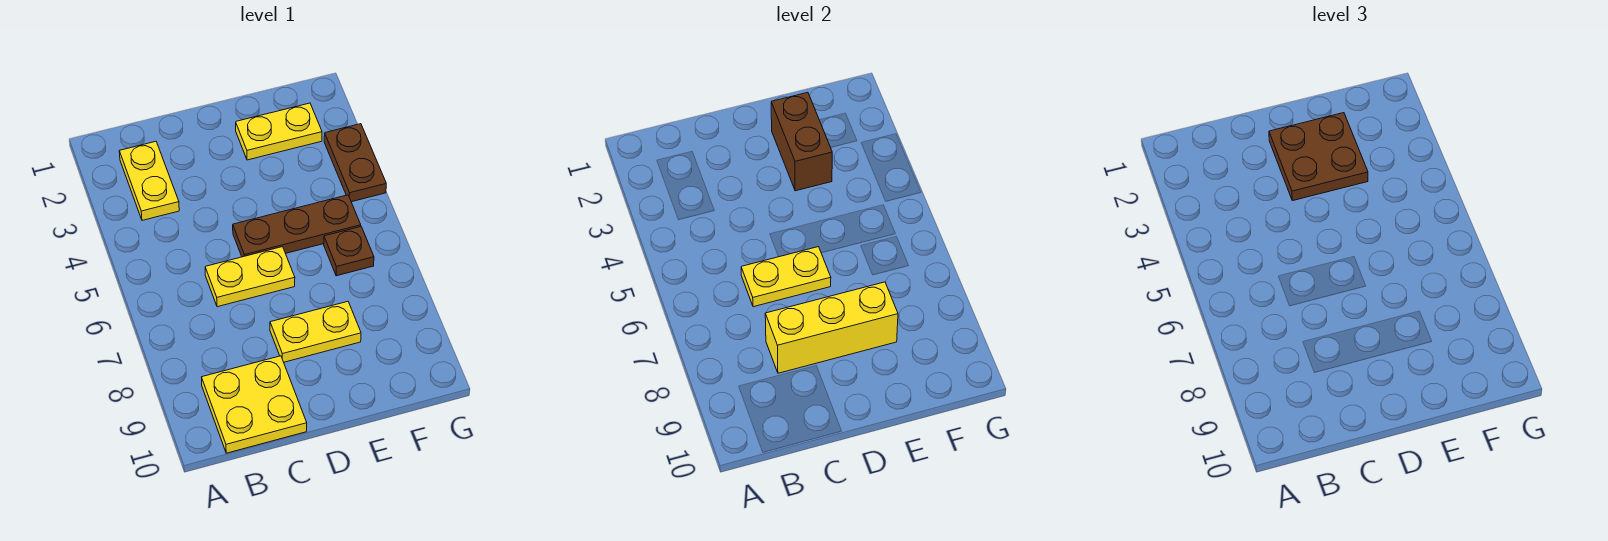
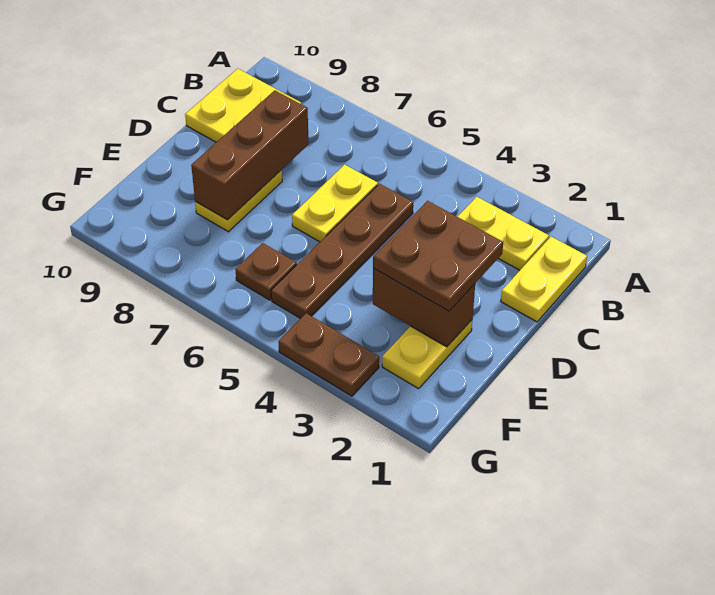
yellow plate C6:D6 level 2 -> yellow plate B1:C1 level 1
yellow brick C8:E8 level 2 -> brown brick C8:E8 level 2
brown plate D5:F5 level 1 -> brown plate C5:F5 level 1

